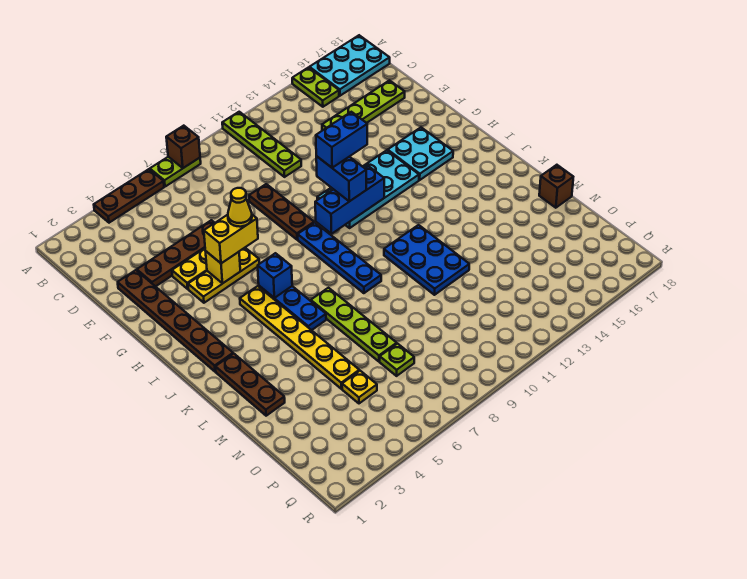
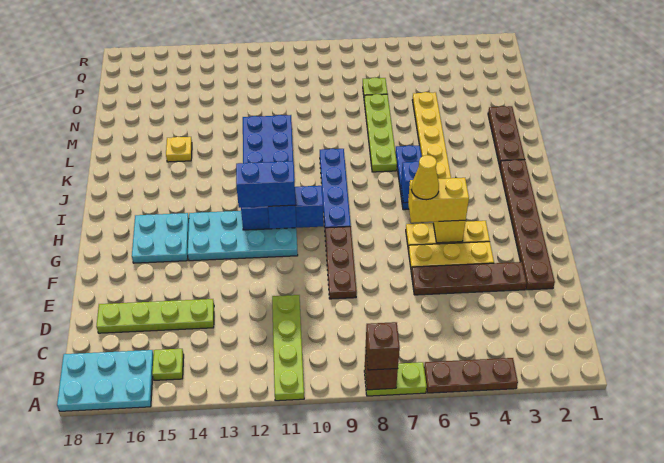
lime plate A15:B15 level 1 -> lime plate B15 level 1
brown brick M18 level 1 -> brown brick A8 level 3
yellow plate O5 level 1 -> yellow plate L15 level 1

